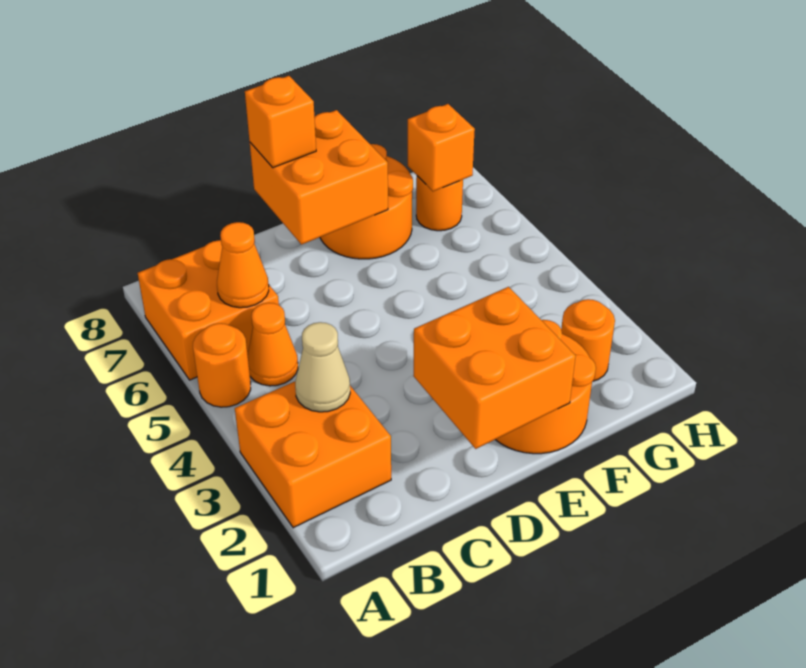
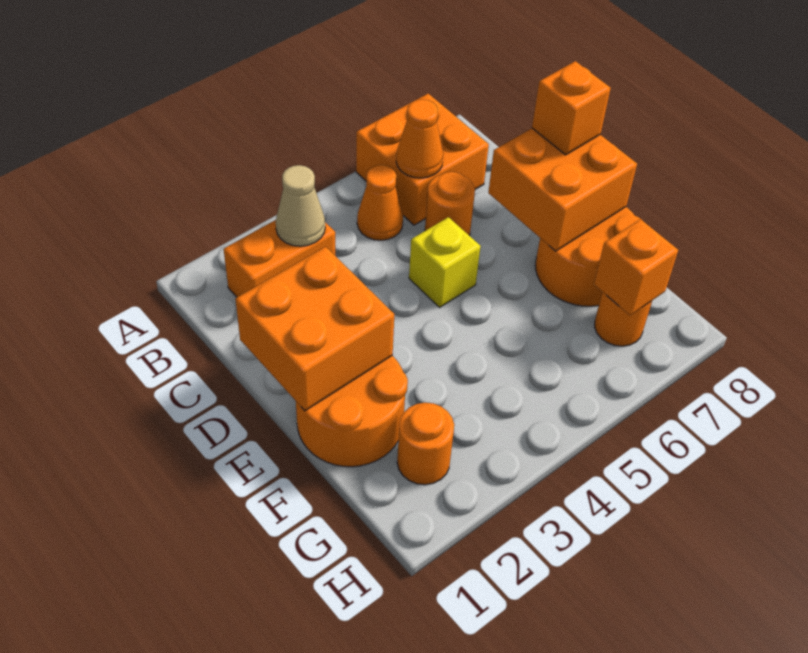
orange brick A2:B3 level 1 -> orange brick B2:B3 level 1
orange round brick A5 level 1 -> orange round brick C6 level 1
none -> yellow brick D5 level 1

